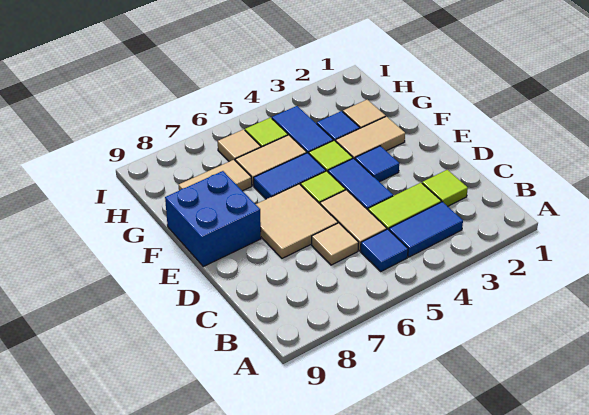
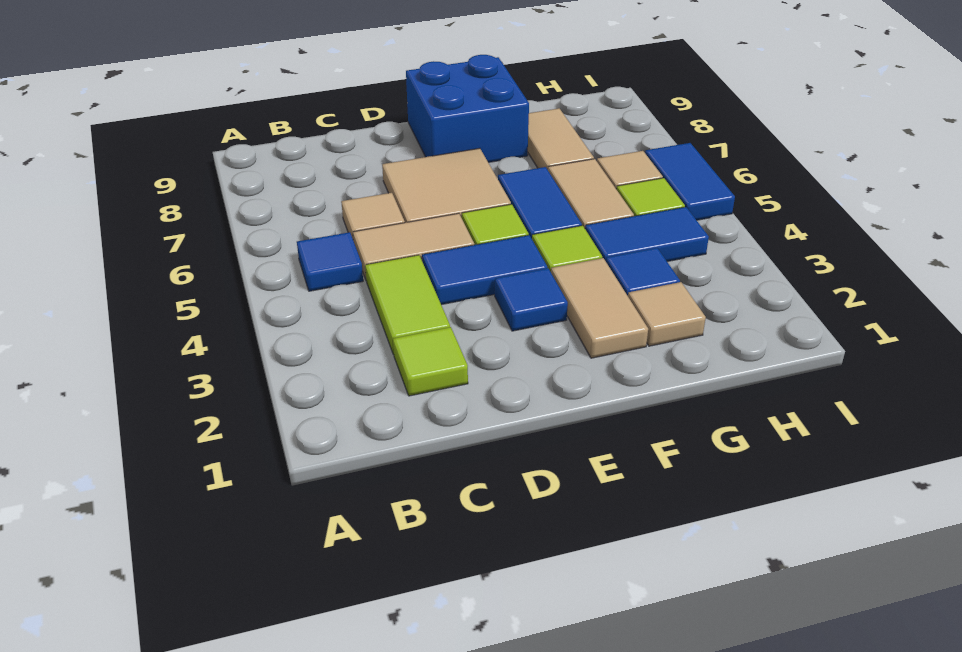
blue tile B3:B4 level 1 -> blue tile I5:I6 level 1

